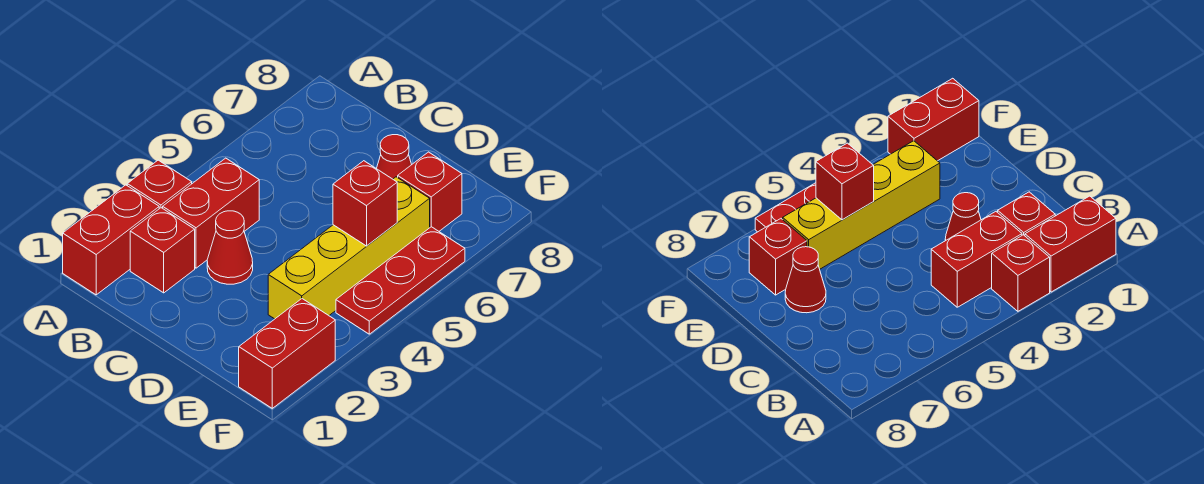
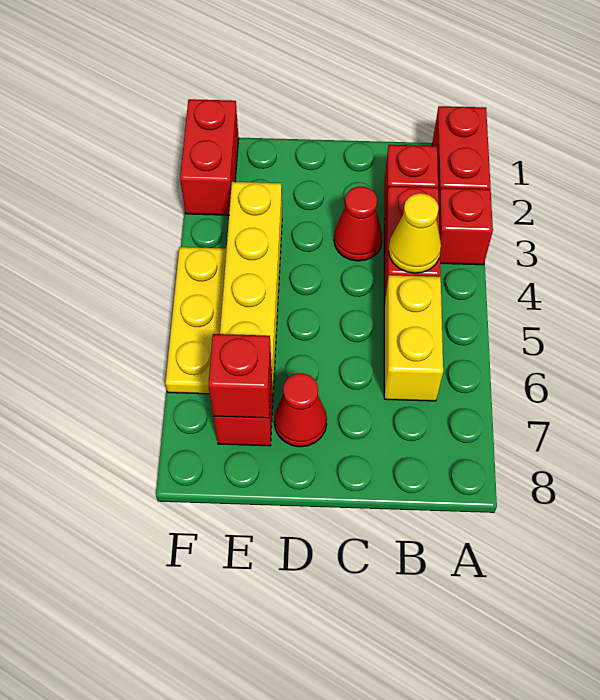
none -> yellow cone B4 level 2
none -> yellow brick B5:B6 level 1
red brick E5 level 2 -> red brick E7 level 2
red plate F4:F6 level 1 -> yellow plate F4:F6 level 1

